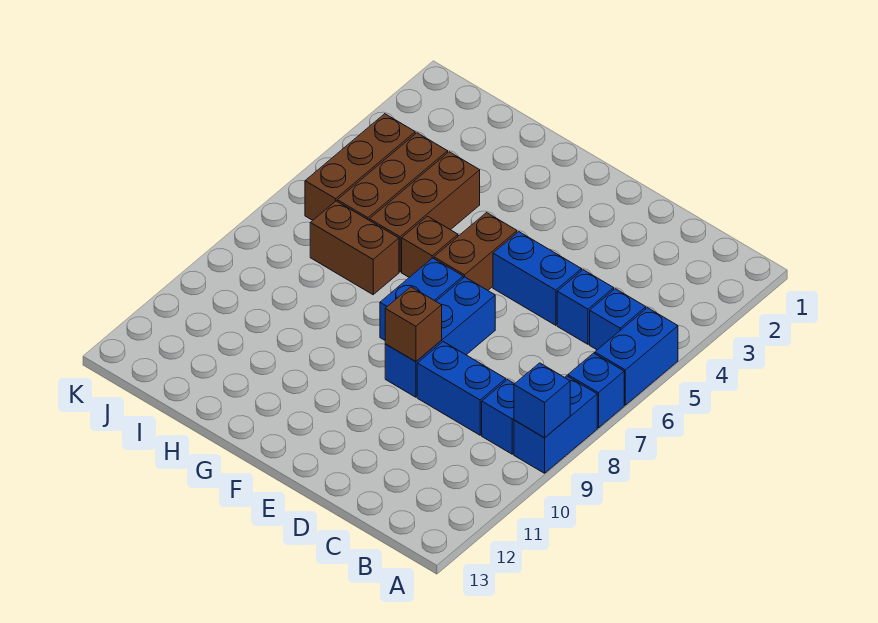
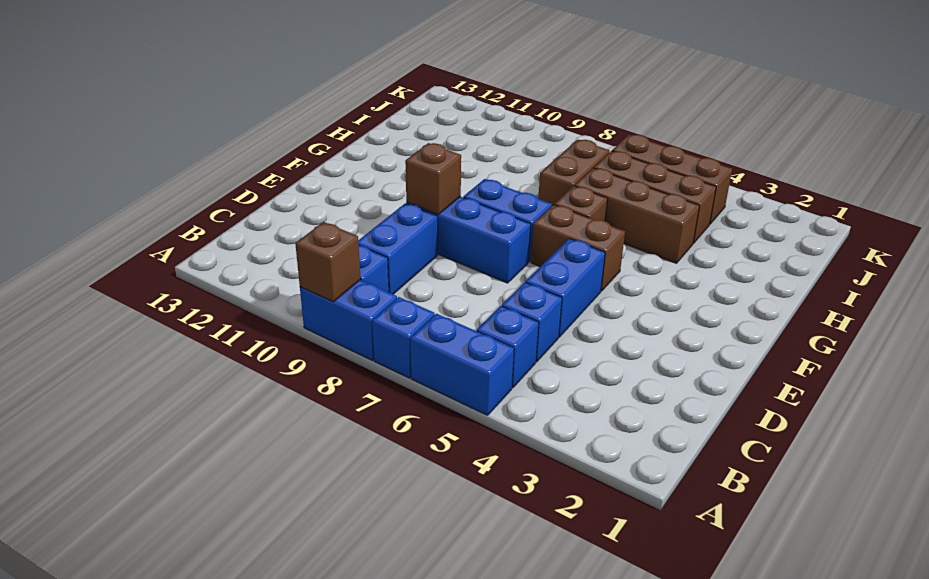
blue brick A9 level 2 -> brown brick A9 level 2

